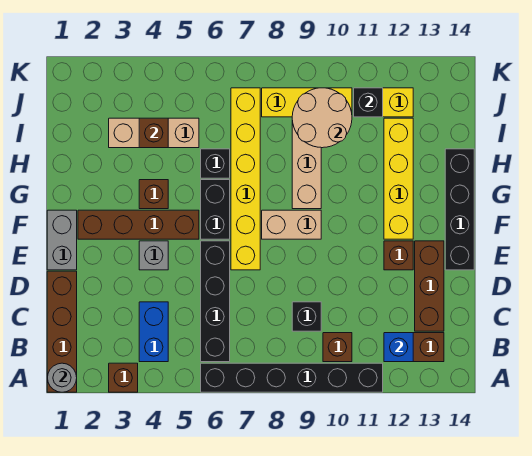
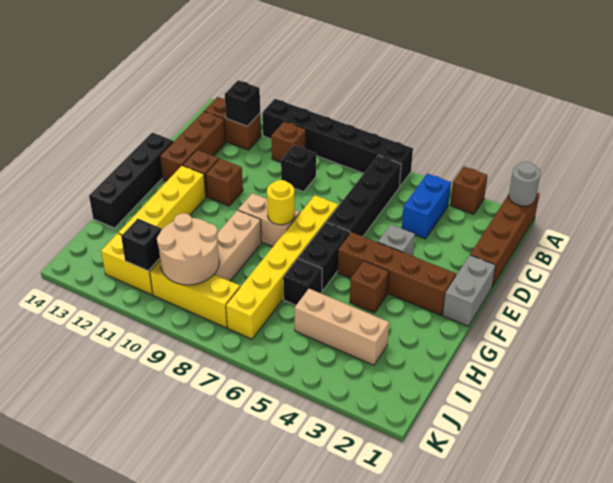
blue brick B12 level 2 -> black brick B12 level 2
none -> yellow round brick F8 level 2
brown brick I4 level 2 -> brown brick E11 level 1

